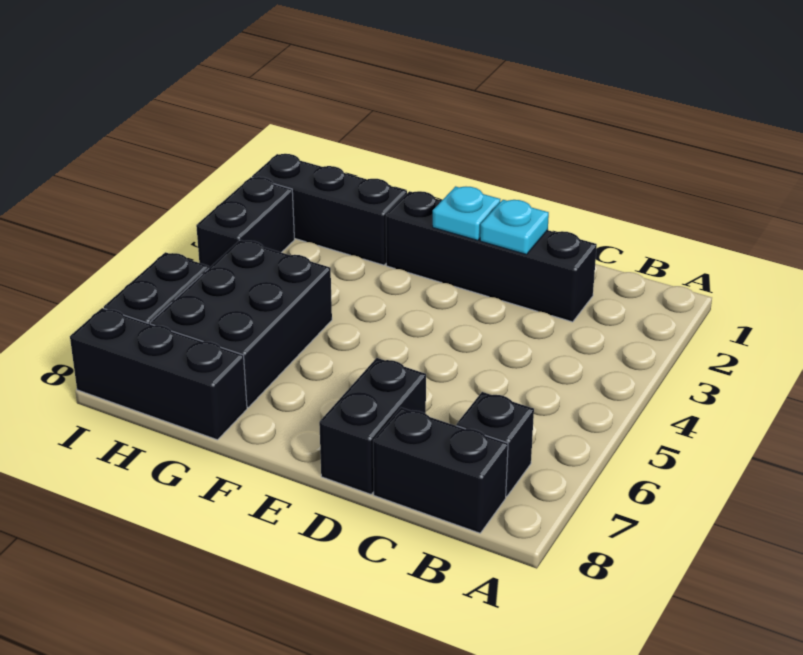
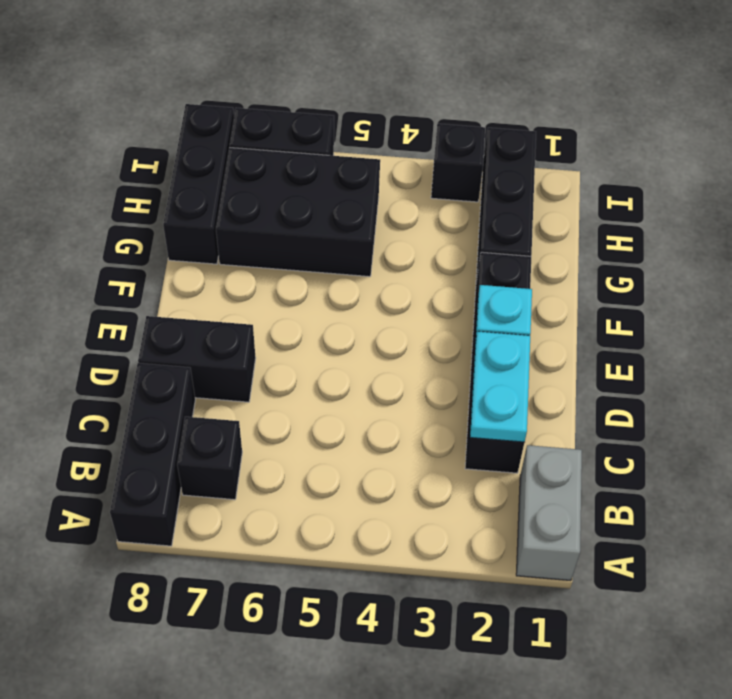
none -> grey brick A1:B1 level 1
black brick B8:C8 level 1 -> black brick A8:C8 level 1
cyan plate D2 level 2 -> cyan plate C2:D2 level 2
black brick I3:I4 level 1 -> black brick I3 level 1

